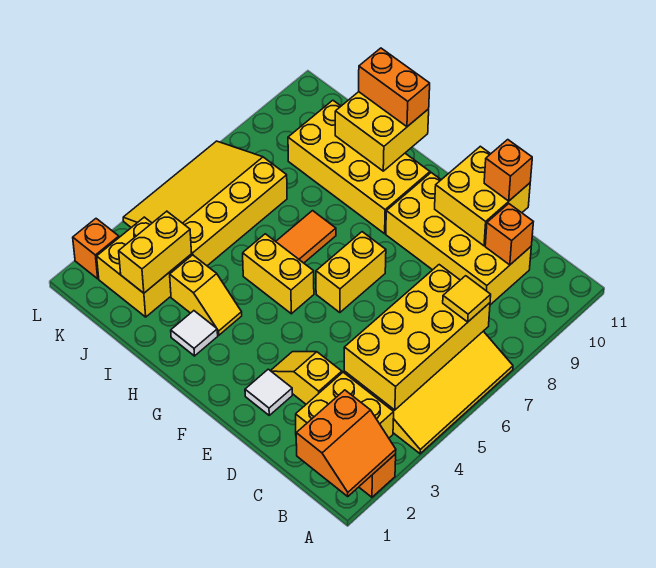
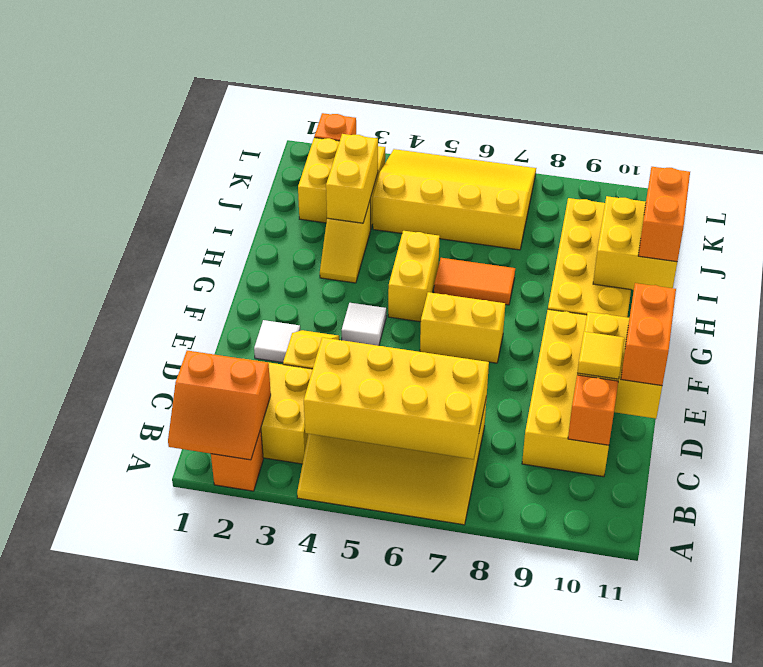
yellow tile B7 level 3 -> yellow tile D10 level 3
orange brick D11 level 3 -> orange brick D11:E11 level 3
white tile H2 level 1 -> white tile F4 level 1
yellow brick J2:J3 level 2 -> yellow brick I3:J3 level 2

